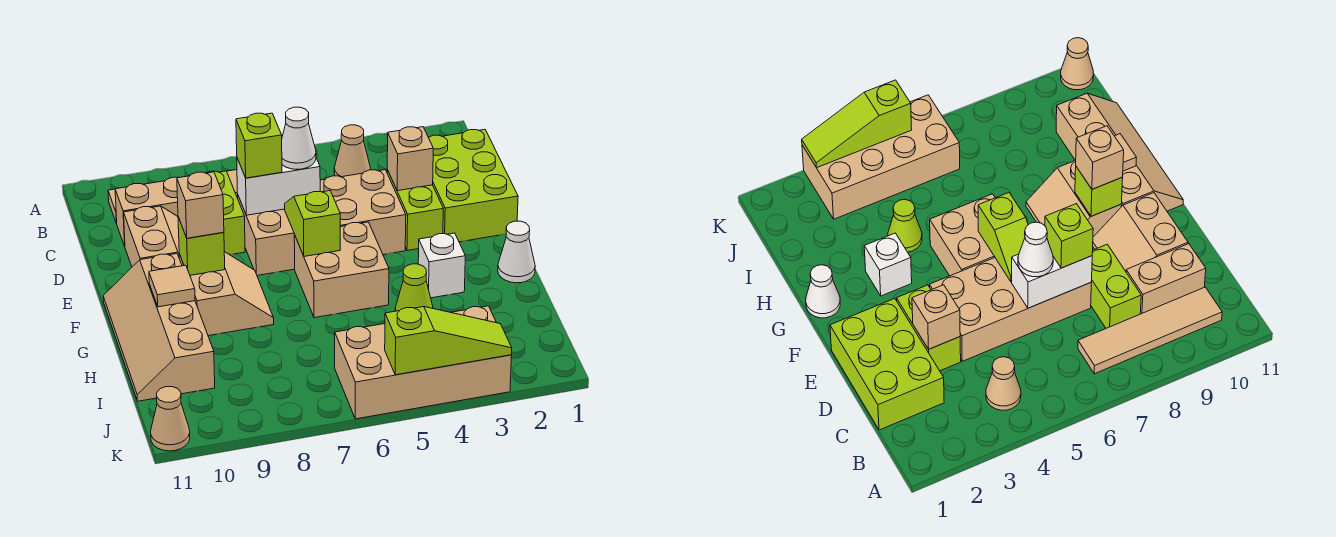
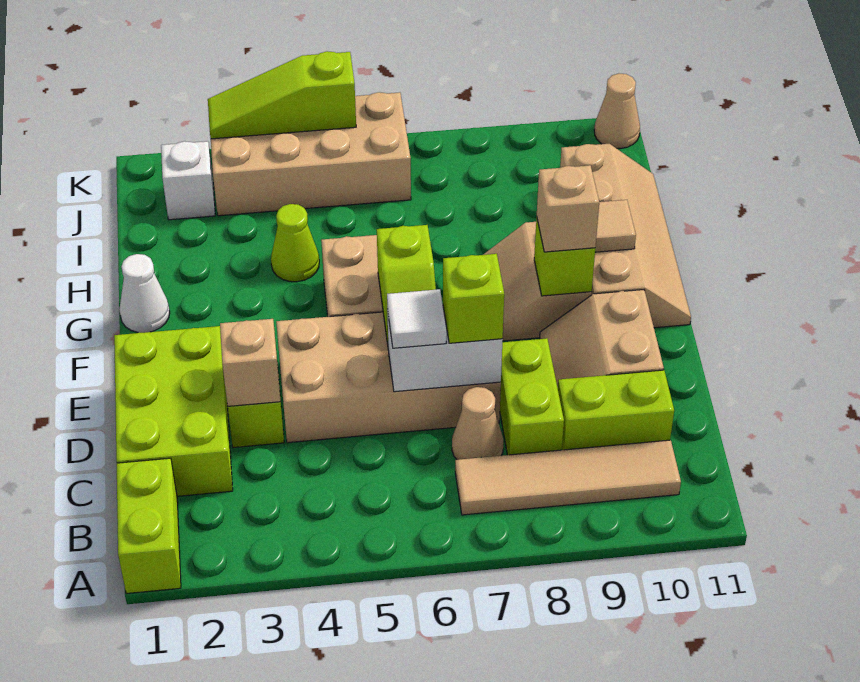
none -> lime brick A1:B1 level 1
tan cone B4 level 1 -> tan cone C7 level 1
tan brick C9:C10 level 1 -> lime brick C9:C10 level 1
white cone D6 level 3 -> white tile D6 level 3
white brick G3 level 1 -> white brick J2 level 1

